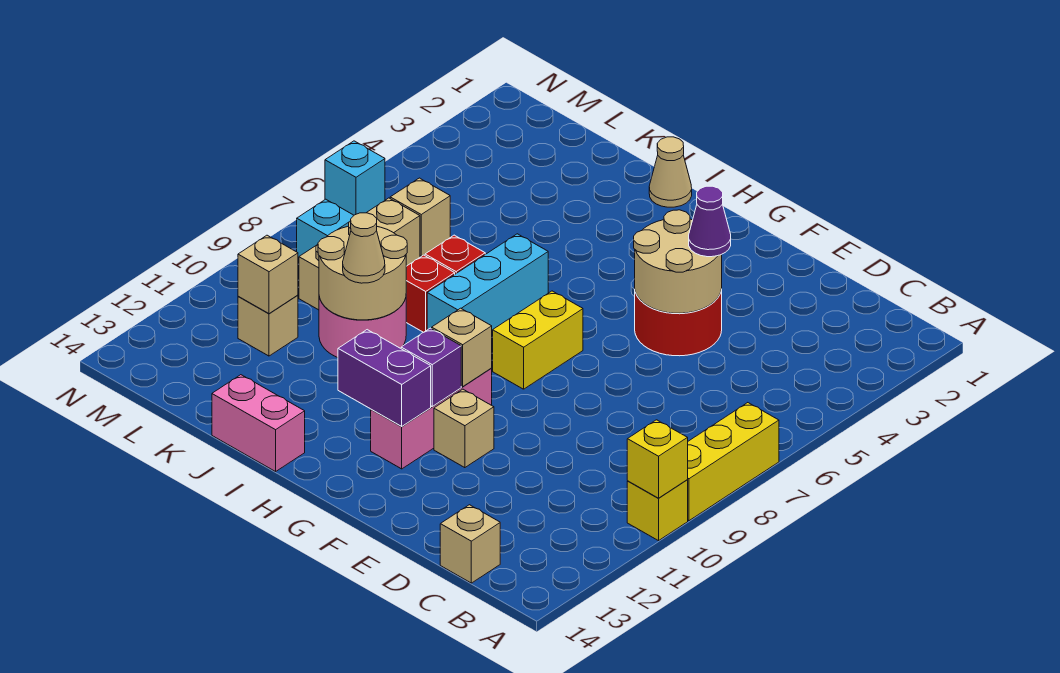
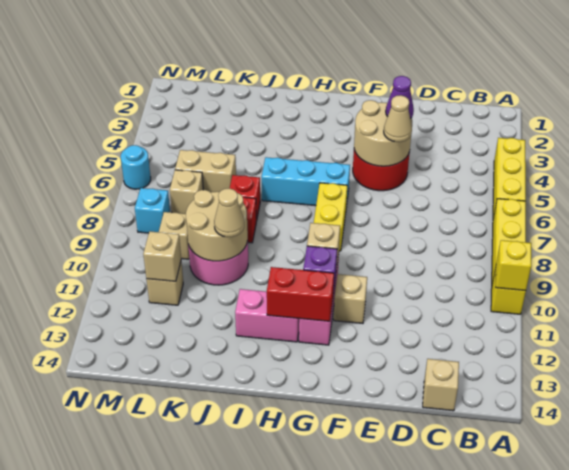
none -> yellow brick A4:A6 level 1
purple brick G12:H12 level 2 -> red brick G12:H12 level 2
tan cone I1 level 1 -> tan cone E5 level 3
cyan brick I6:I8 level 1 -> cyan brick G6:I6 level 1
pink brick I14:J14 level 1 -> pink brick H12:I12 level 1
tan brick L6 level 1 -> tan brick K6:L6 level 1
cyan brick N6 level 1 -> cyan round brick N6 level 1

